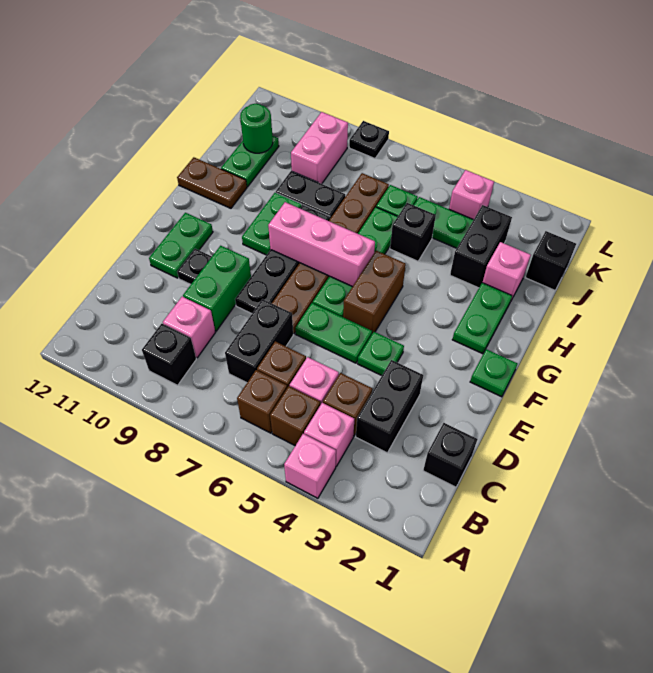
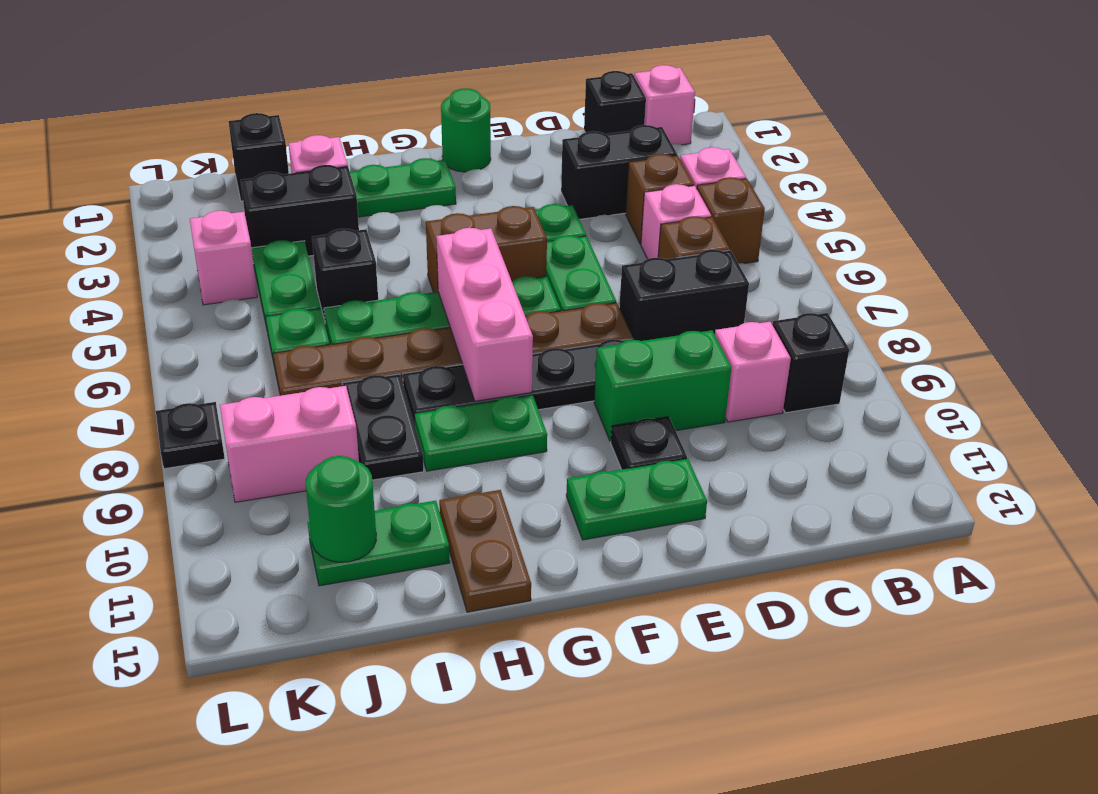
pink brick A4 level 1 -> pink brick B1 level 1
brown brick B6 level 1 -> none
green plate F1 level 1 -> green round brick F1 level 1

